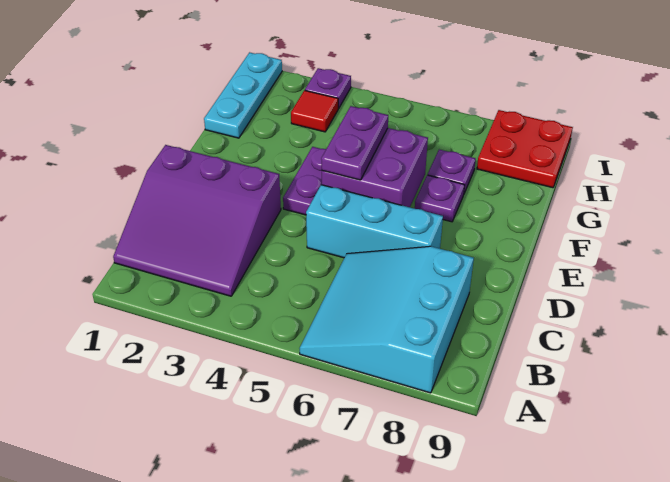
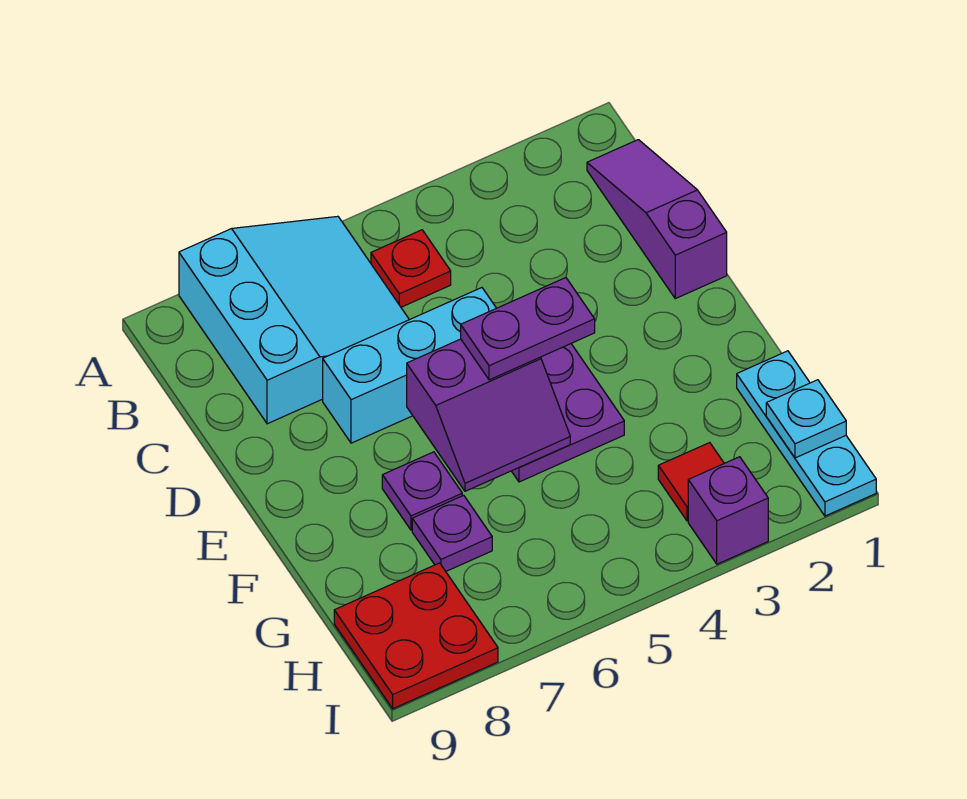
purple slope B1:D3 level 1 top D -> purple slope B1:D1 level 1 top D
none -> red plate B5 level 1
purple brick E5:F6 level 2 -> purple slope E5:F6 level 2 top E
purple plate E5:F5 level 3 -> purple plate E4:E5 level 3
none -> cyan plate H1 level 2
purple plate I3 level 1 -> purple brick I3 level 1

